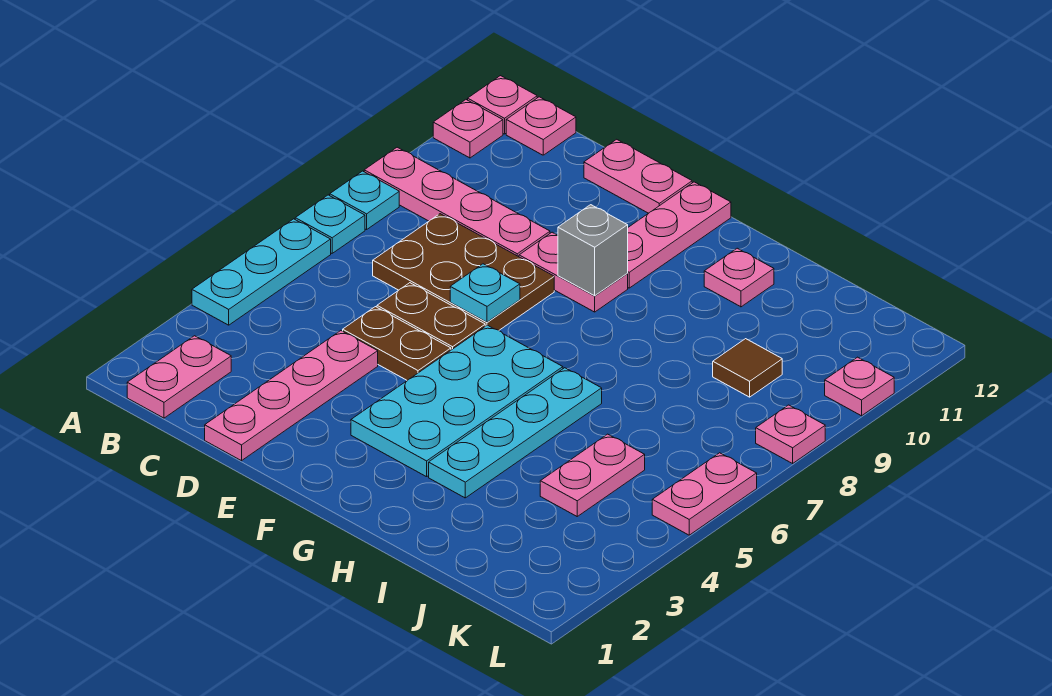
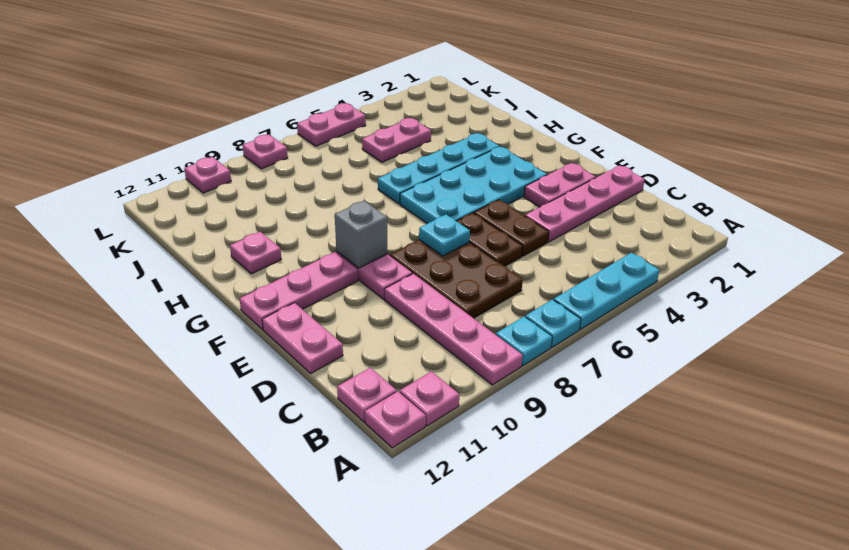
pink plate B1:B2 level 1 -> pink plate E2:E3 level 1
brown tile J9 level 1 -> none

